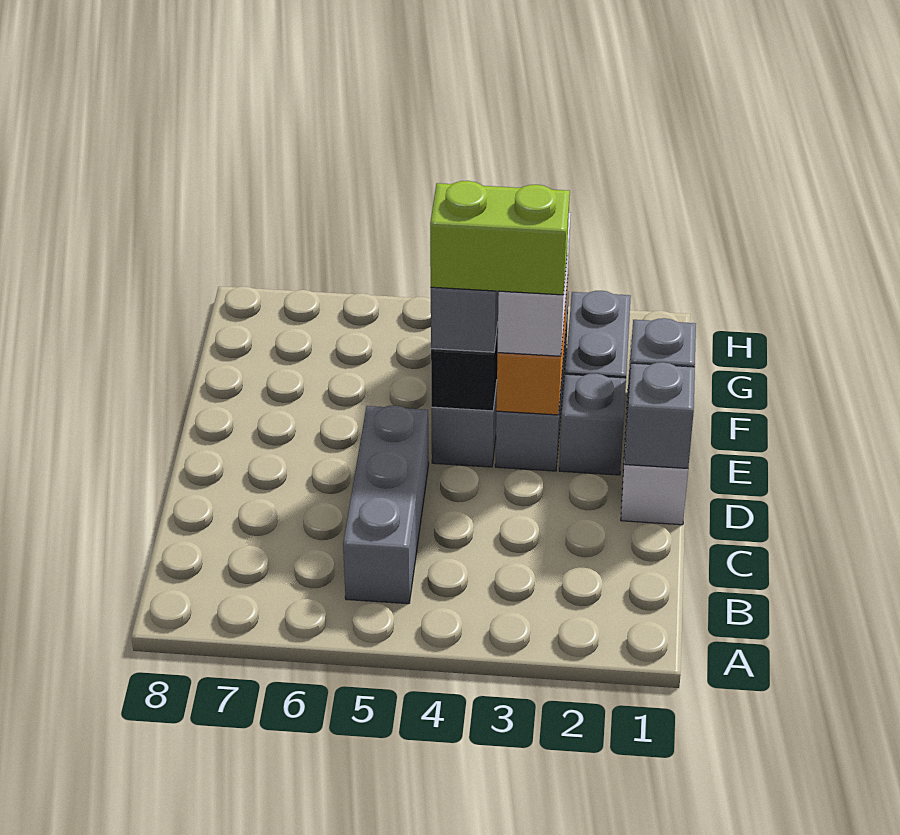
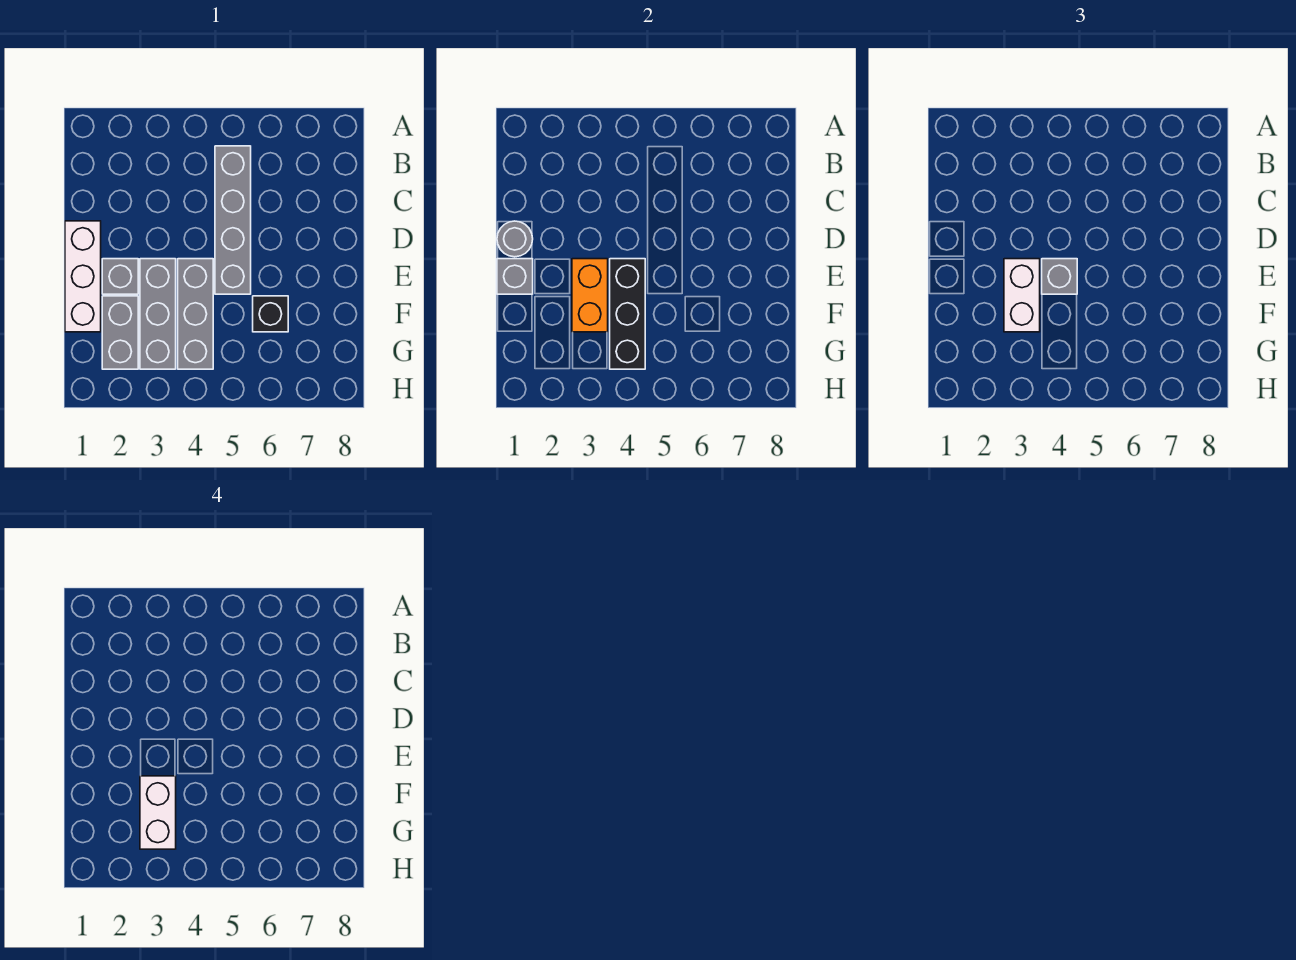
grey brick B5:D5 level 1 -> grey brick B5:E5 level 1
grey brick D1 level 2 -> grey round brick D1 level 2
lime brick E3:E4 level 4 -> none
none -> white brick F3:G3 level 4
none -> black brick F6 level 1

